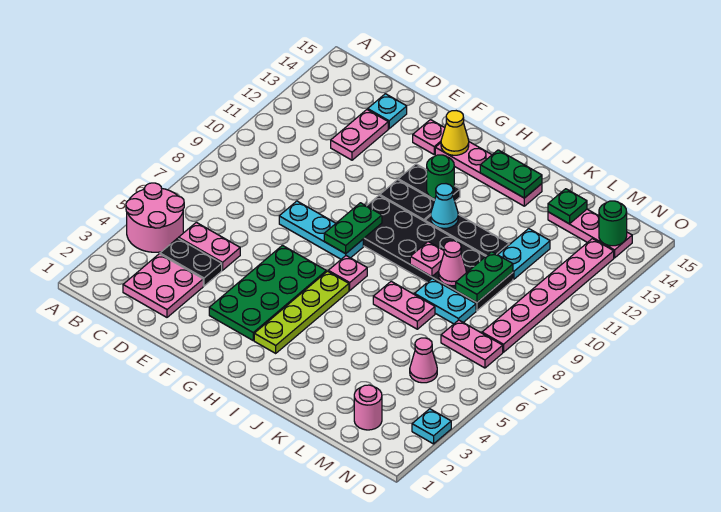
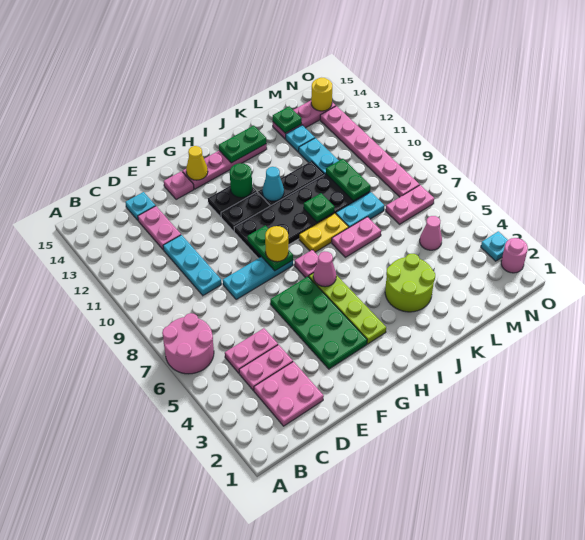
pink round brick A4:B5 level 1 -> pink round brick A6:B7 level 1
black plate C4:D4 level 1 -> pink plate C4:D4 level 1
none -> cyan plate D9:D11 level 1
none -> yellow round brick G8 level 3
none -> yellow plate I8:J8 level 1
none -> lime round brick J3:K4 level 1
pink plate J9 level 2 -> green plate J9 level 2
pink cone K9 level 2 -> pink cone H6 level 2
none -> cyan plate L13 level 1
pink round brick M2 level 1 -> pink round brick O2 level 1
green round brick N14 level 2 -> yellow round brick N14 level 2

